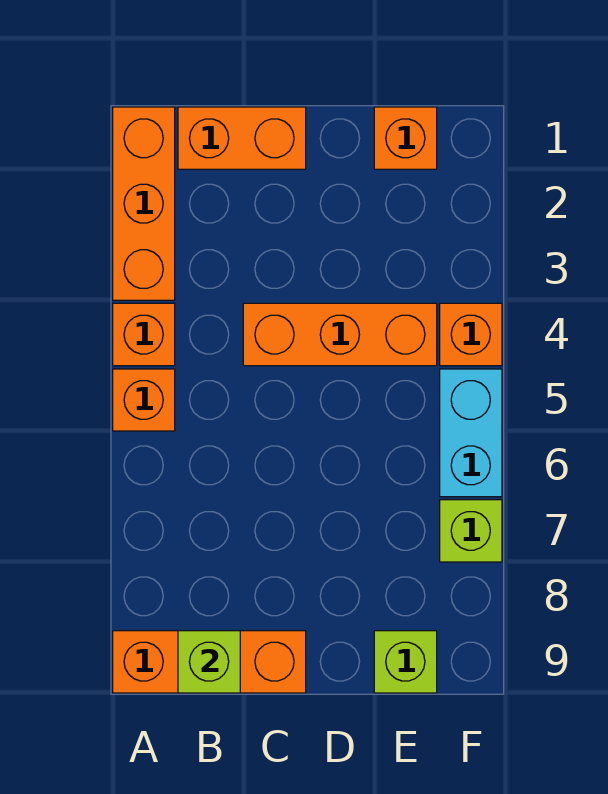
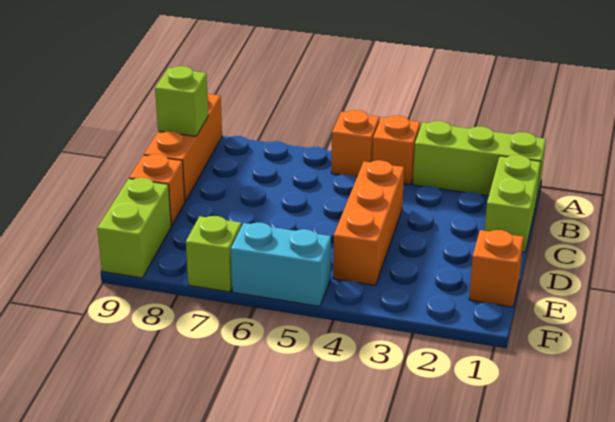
orange brick A1:A3 level 1 -> lime brick A1:A3 level 1
orange brick B1:C1 level 1 -> lime brick B1:C1 level 1
lime brick E9 level 1 -> lime brick E9:F9 level 1
orange brick F4 level 1 -> orange brick D9 level 1

